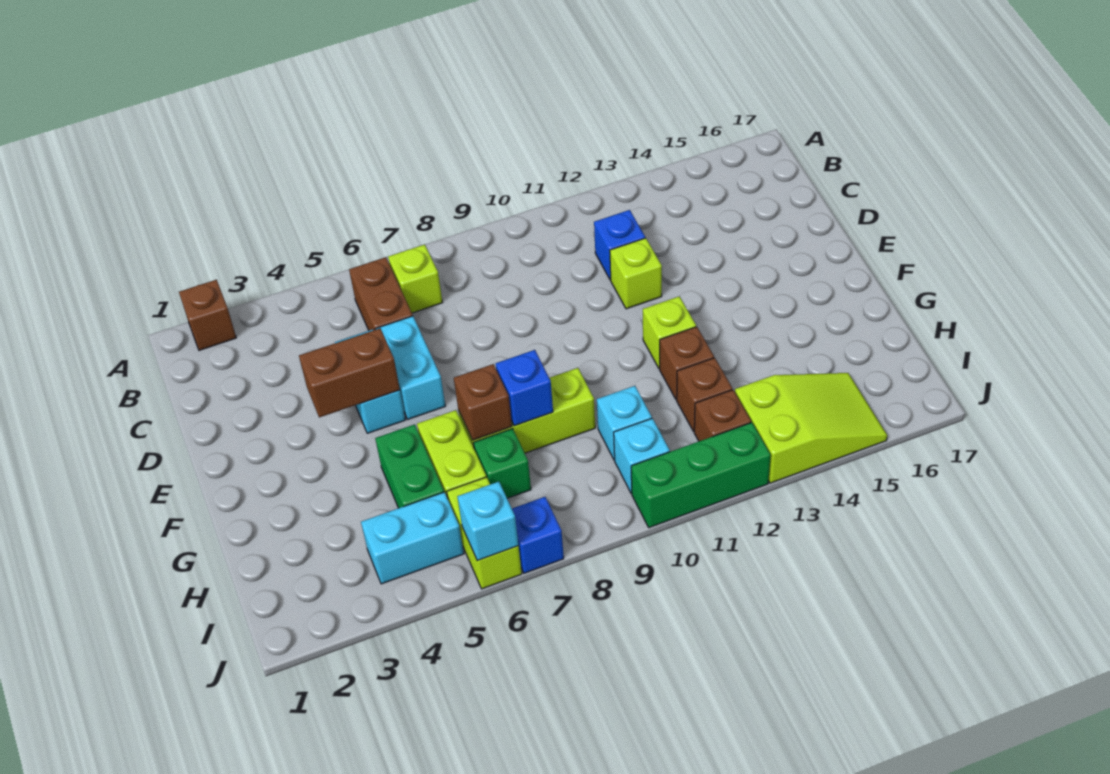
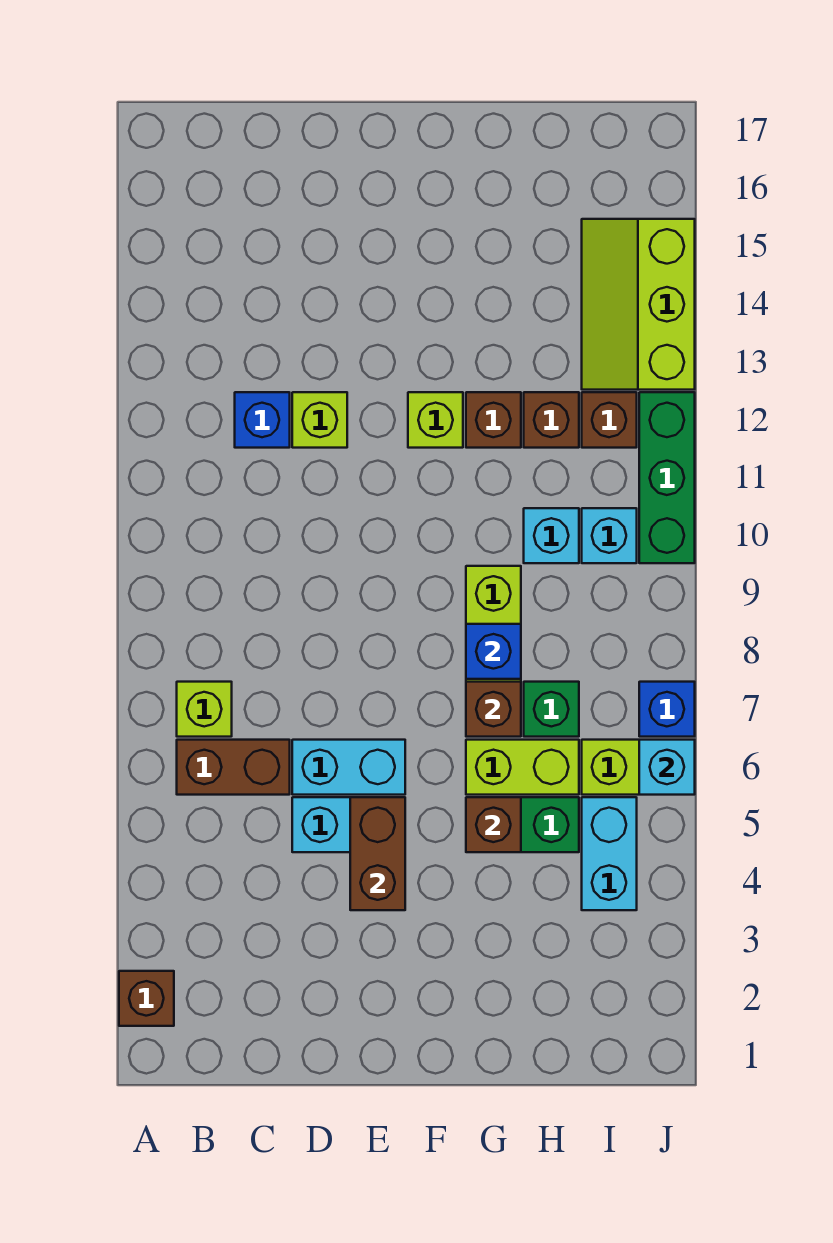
none -> brown brick G5 level 2
lime slope I13:J15 level 1 top 13 -> lime slope I13:J15 level 1 top J

